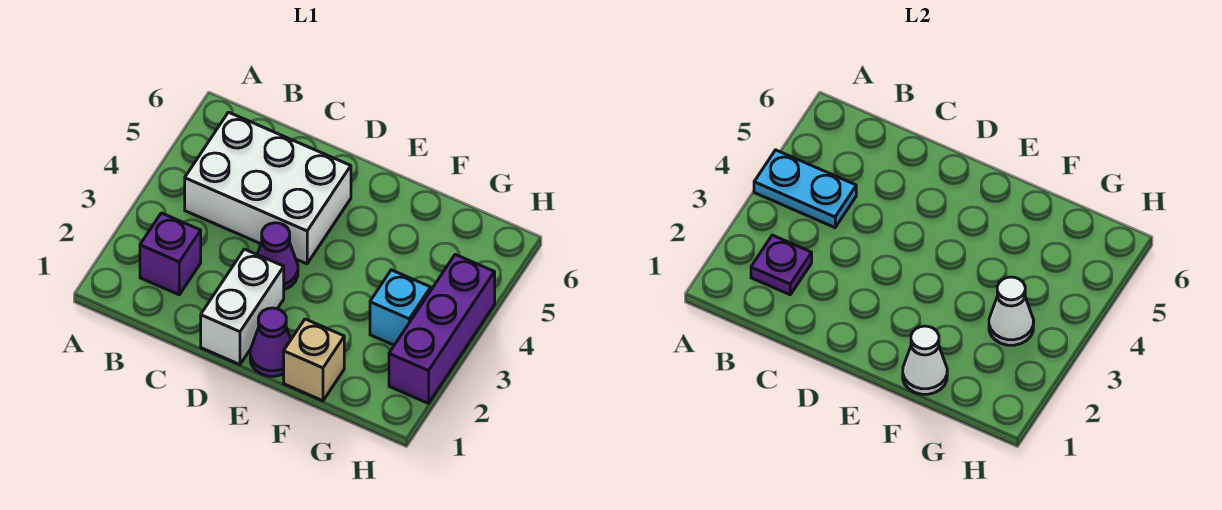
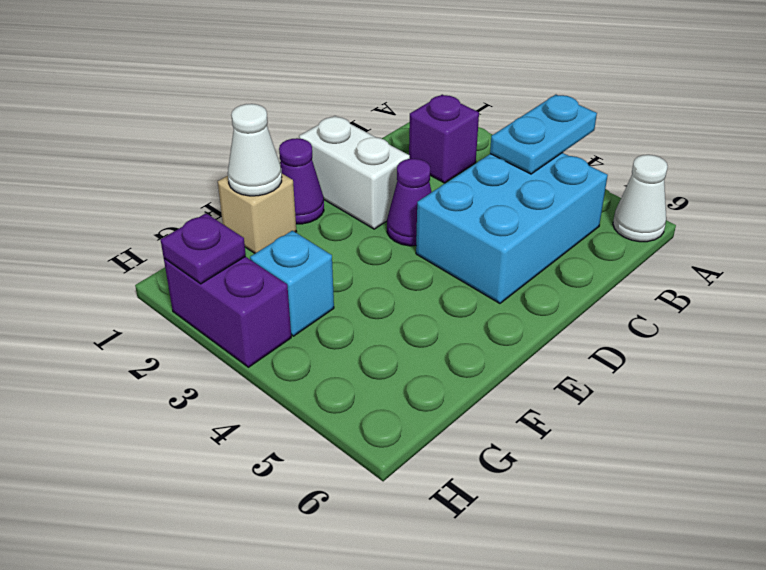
purple plate B2 level 2 -> purple plate H2 level 2
white brick B4:D5 level 1 -> cyan brick B4:D5 level 1
white cone G3 level 2 -> white cone A6 level 1
purple brick H2:H4 level 1 -> purple brick H2:H3 level 1

